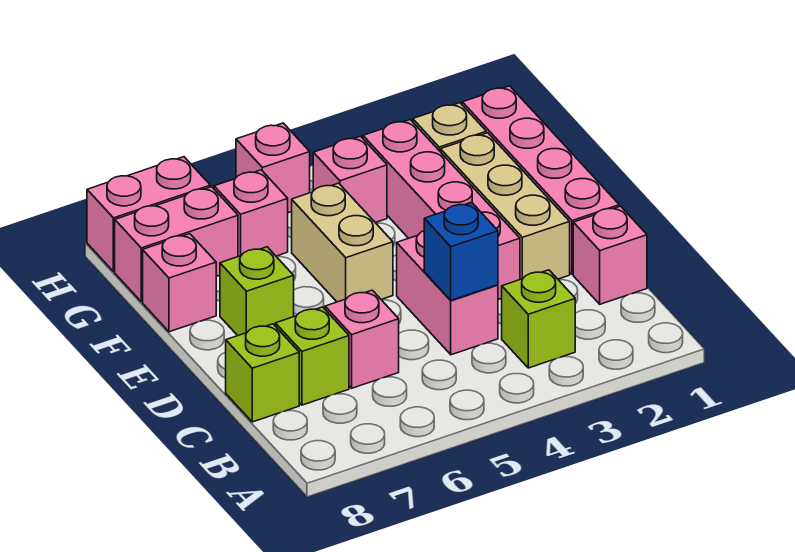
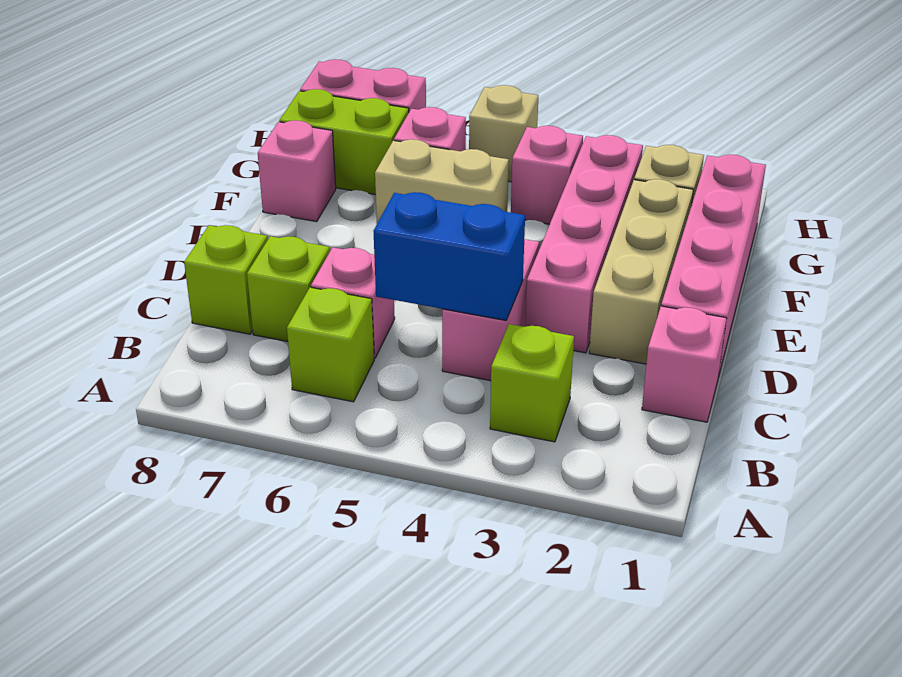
blue brick C4 level 2 -> blue brick C4:C5 level 2
tan brick E5:F5 level 1 -> tan brick F5:F6 level 1
lime brick E7 level 1 -> lime brick B6 level 1
pink brick G7:G8 level 1 -> lime brick G7:G8 level 1
pink brick H5 level 1 -> tan brick H5 level 1

